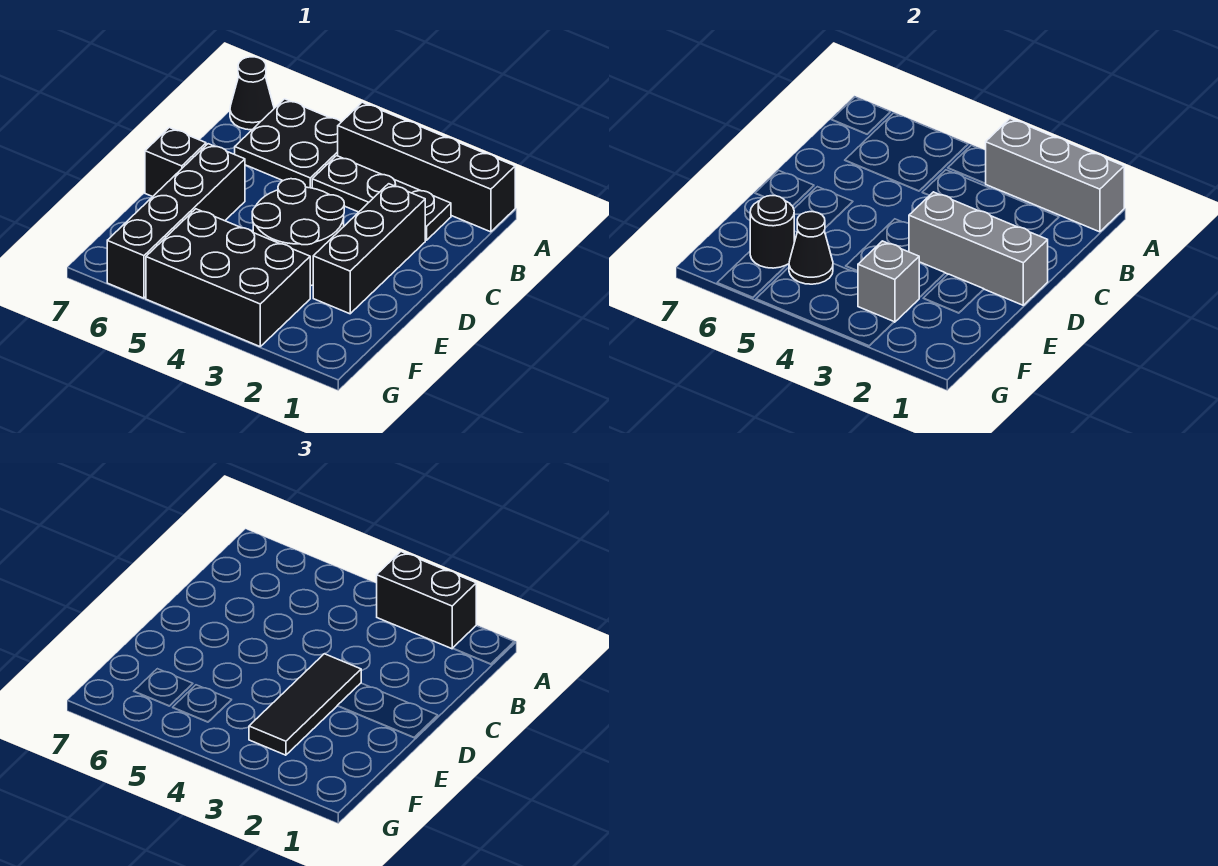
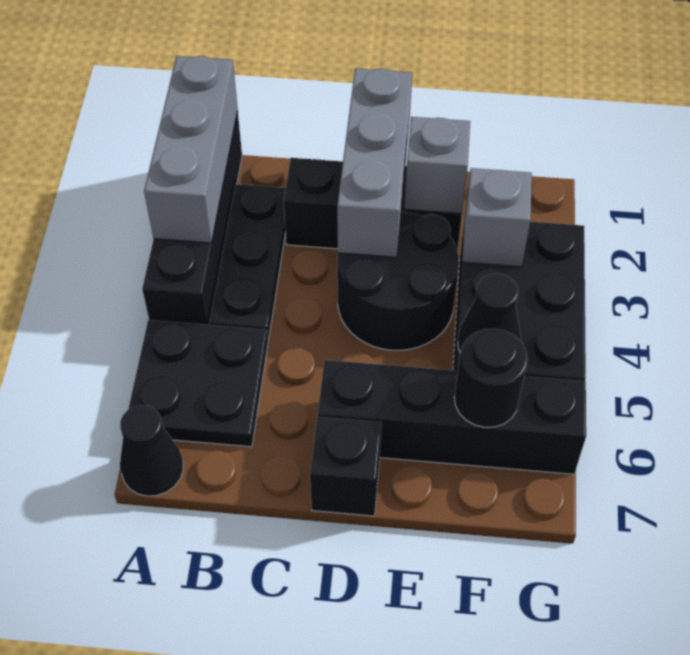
black brick A2:A3 level 3 -> none
black tile D3:F3 level 3 -> none
none -> grey brick E2 level 2

